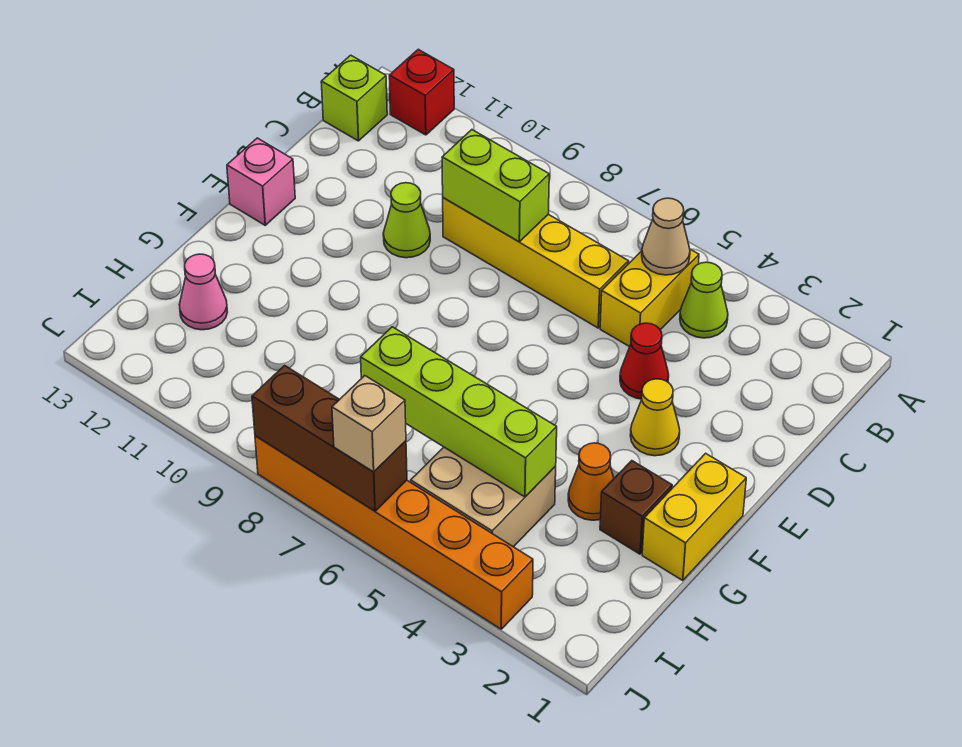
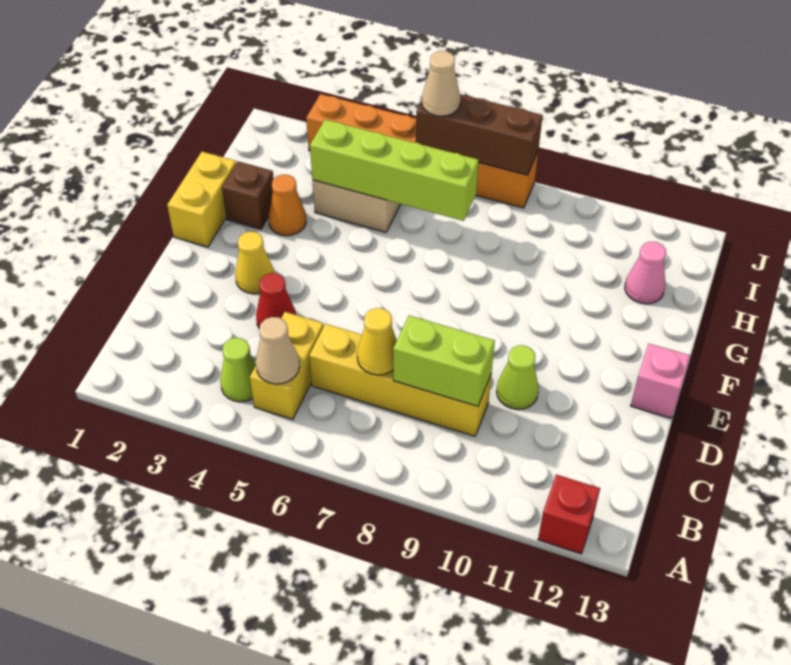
lime brick B13 level 1 -> none
none -> yellow cone C7 level 2
tan brick J6 level 3 -> tan cone J6 level 3

